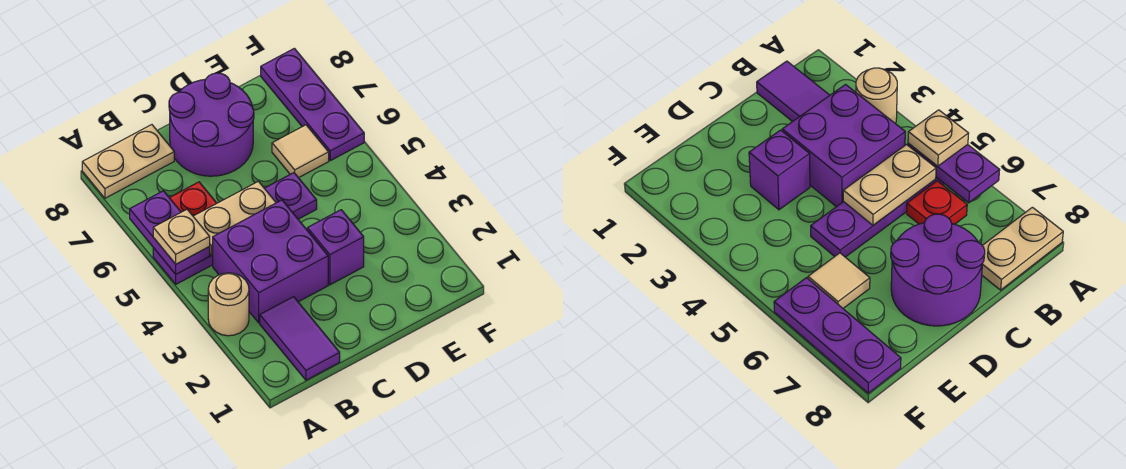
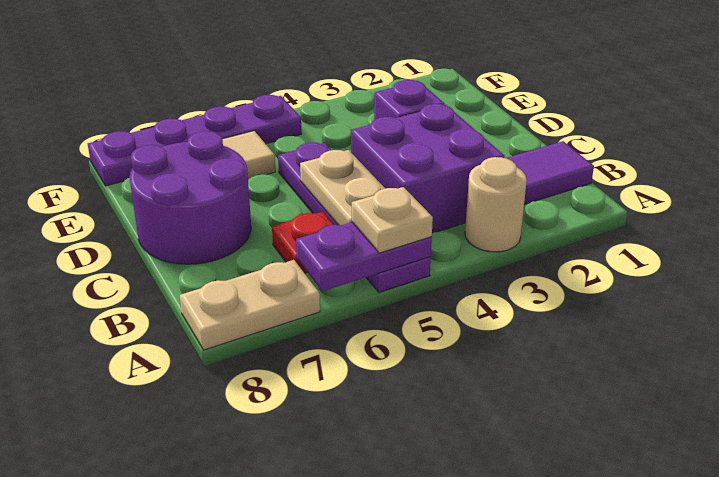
tan plate A8:B8 level 1 -> tan plate A7:A8 level 1
purple plate F6:F8 level 1 -> purple plate F5:F8 level 1

